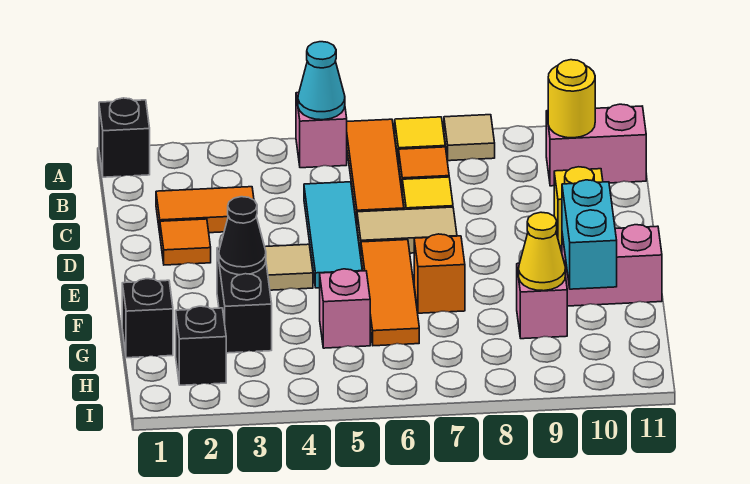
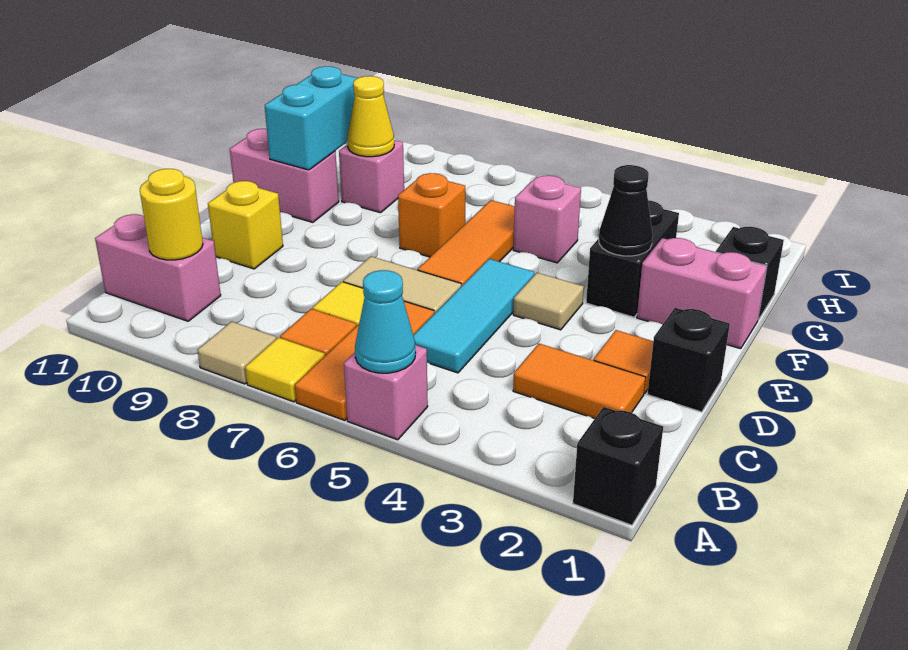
none -> pink brick F1:F2 level 1
black brick H2 level 1 -> black brick D1 level 1

